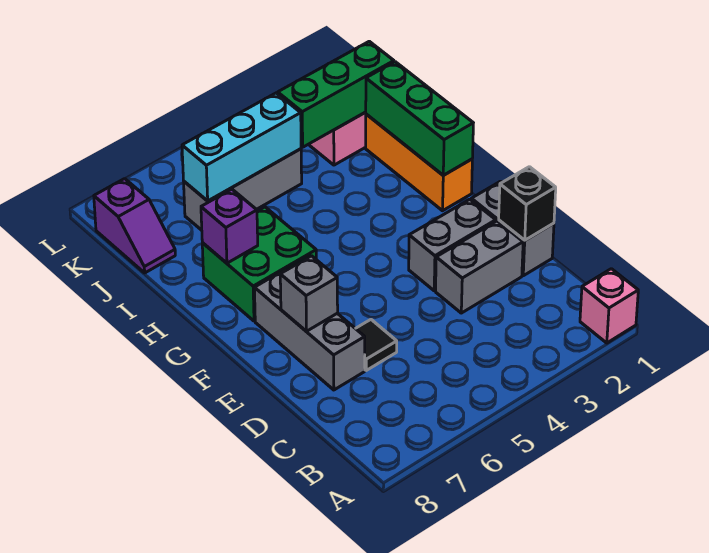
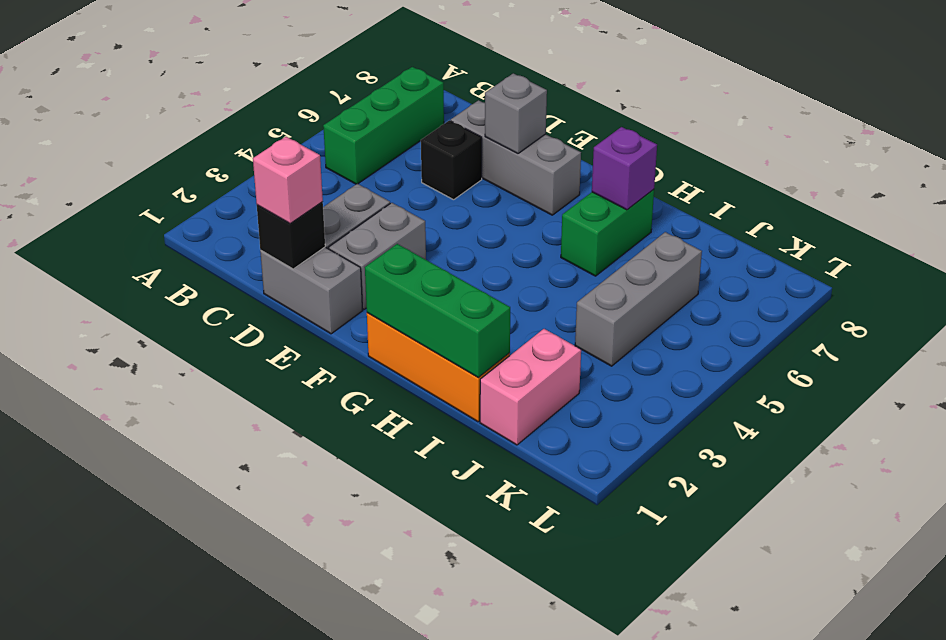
pink brick A1 level 1 -> pink brick D1 level 3
black tile D6 level 1 -> black brick D6 level 1
green brick G6:H7 level 1 -> green brick H6:H7 level 1
green brick J1:J3 level 2 -> green brick B5:B7 level 1
cyan brick J4:J6 level 2 -> none
purple slope J8:K8 level 1 top K -> none

